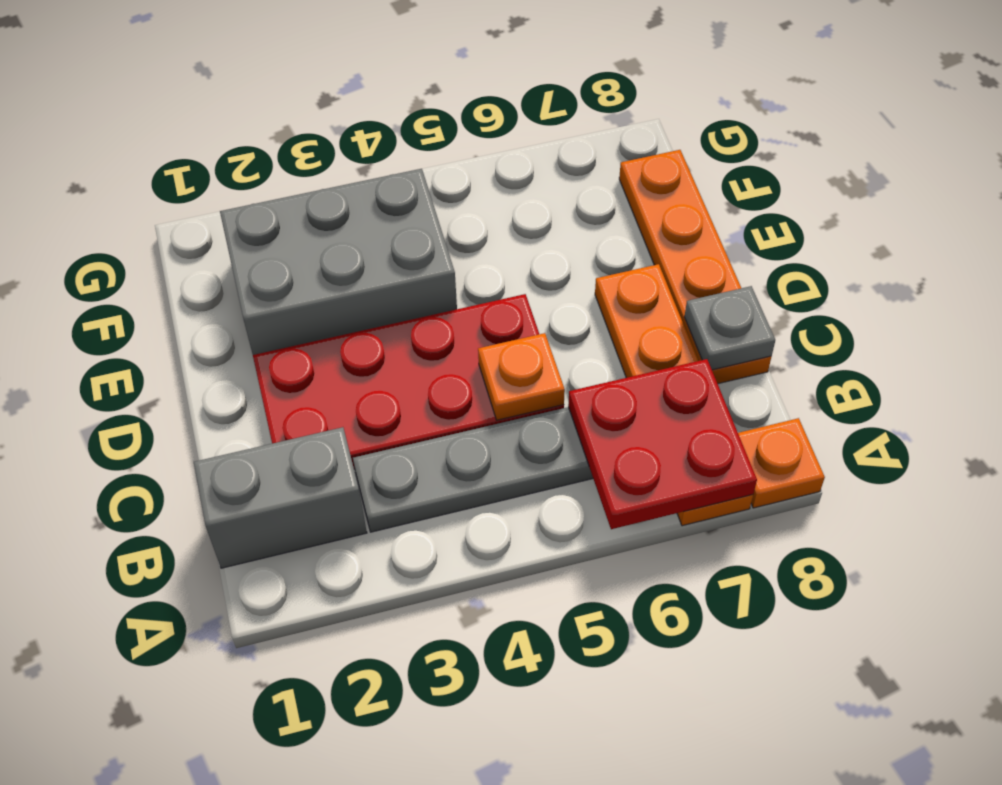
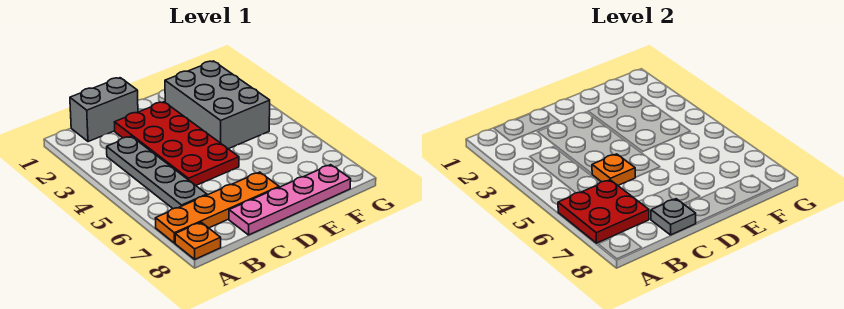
grey brick B1:B2 level 1 -> grey brick B1:C1 level 1
orange plate C8:F8 level 1 -> pink plate C8:F8 level 1

